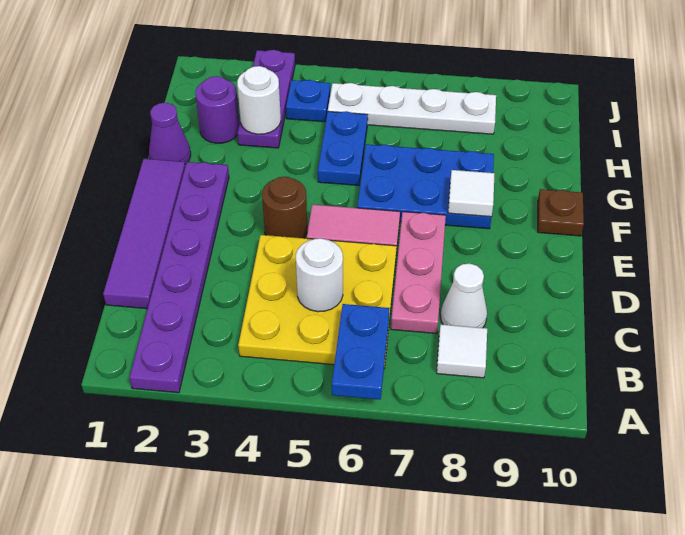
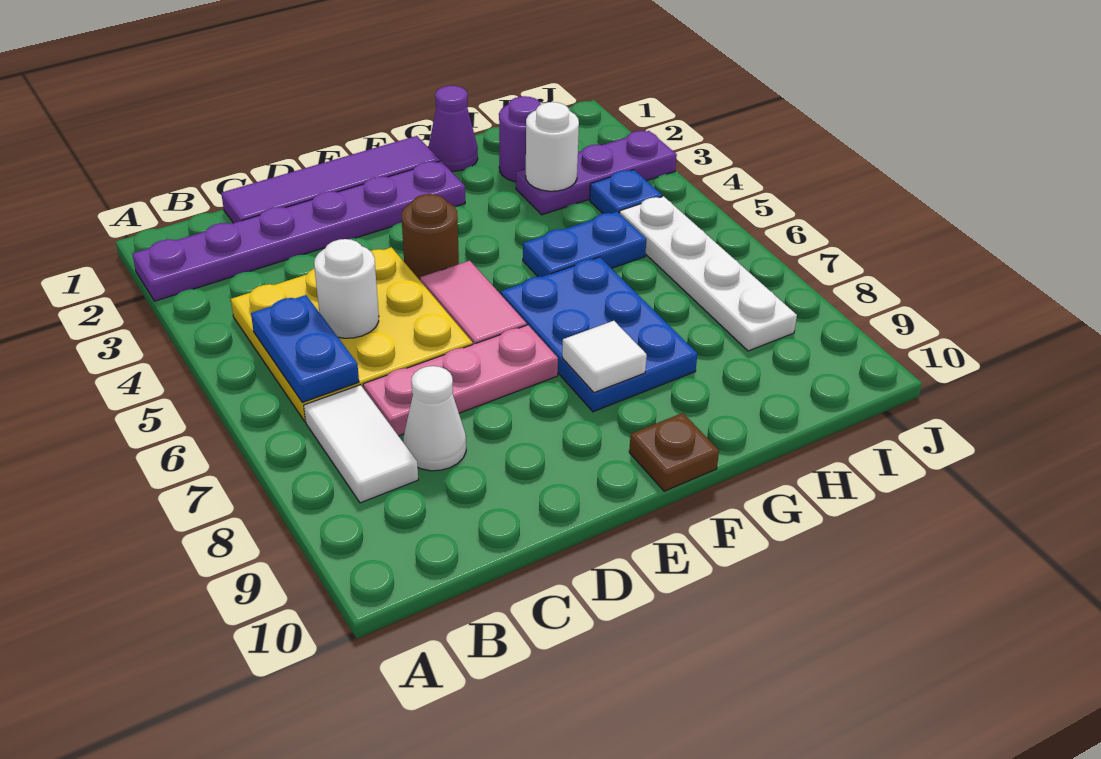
blue plate A6:B6 level 2 -> blue plate B5:B6 level 2
white tile B8 level 1 -> white tile B7:B8 level 1

